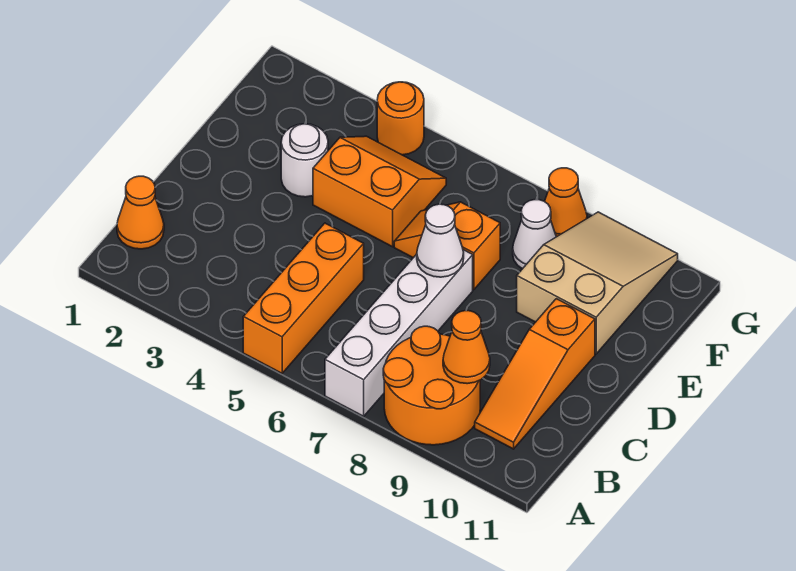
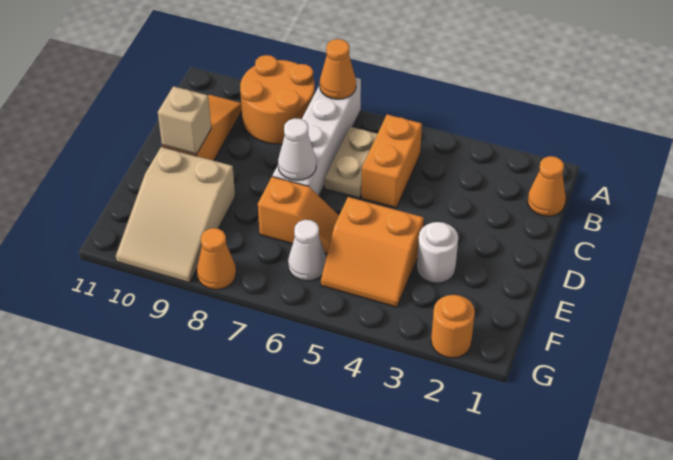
orange brick A5:C5 level 1 -> orange brick B5:C5 level 1
none -> tan plate B6:C6 level 1
orange cone B9 level 2 -> orange cone A7 level 2
none -> tan brick D10 level 2
white cone F8 level 1 -> white cone F6 level 1
orange round brick G4 level 1 -> orange round brick G2 level 1

